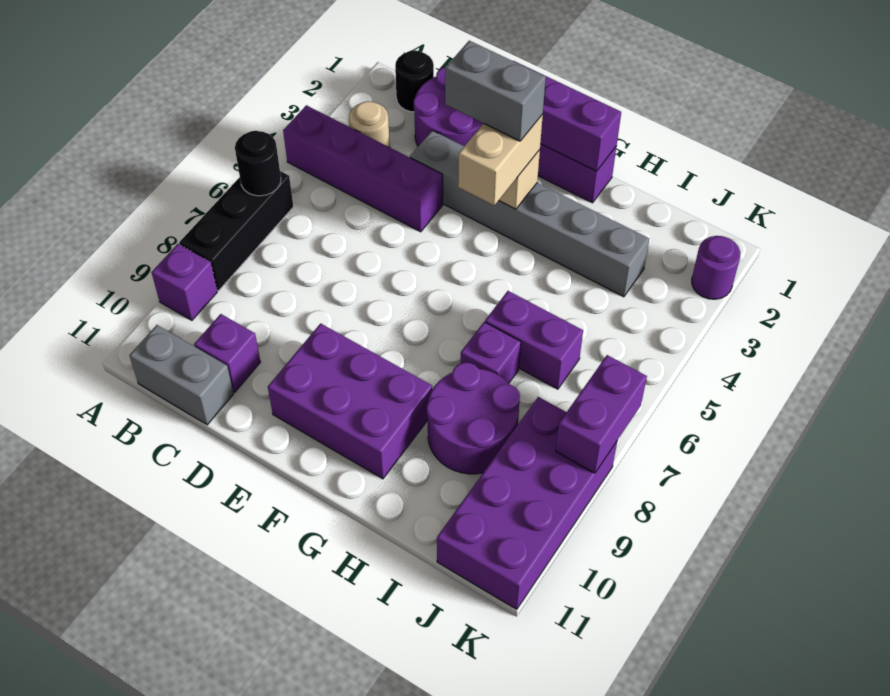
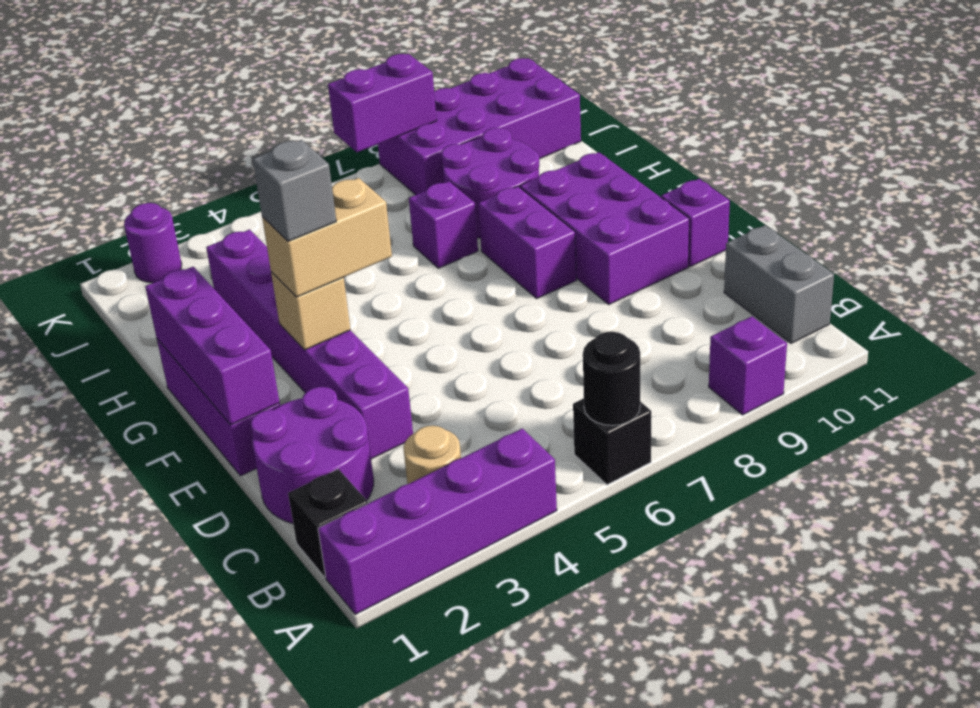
purple brick A4:D4 level 1 -> purple brick A1:A4 level 1
black brick A6:A8 level 1 -> black brick A6 level 1
black round brick B1 level 1 -> black brick B1 level 1
purple brick C10 level 1 -> purple brick E11 level 1
grey brick D3:I3 level 1 -> purple brick D3:I3 level 1
grey brick E3:F3 level 4 -> grey brick F3 level 4
purple brick H6:I6 level 1 -> purple brick F8:G8 level 1

